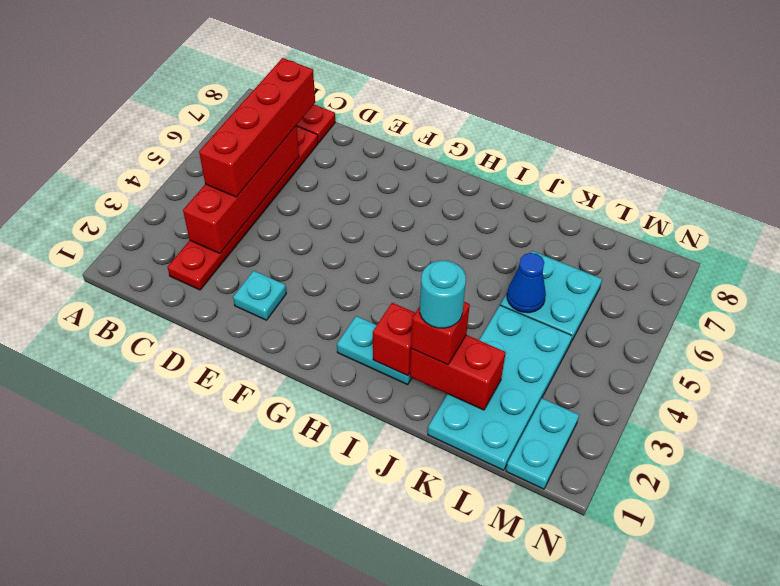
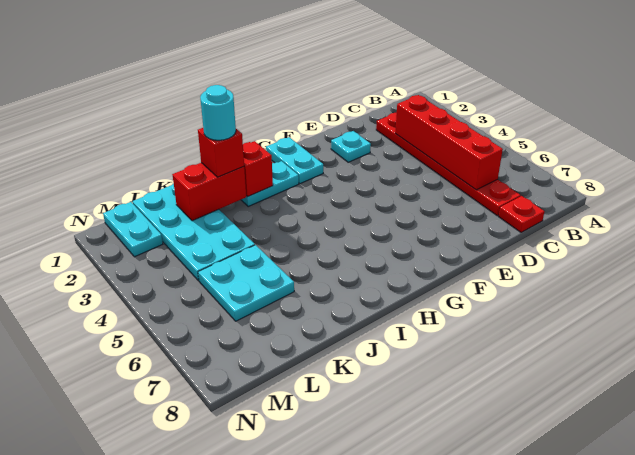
red brick C4:C7 level 3 -> none
none -> cyan plate G1:G2 level 1
blue cone K5 level 2 -> none

